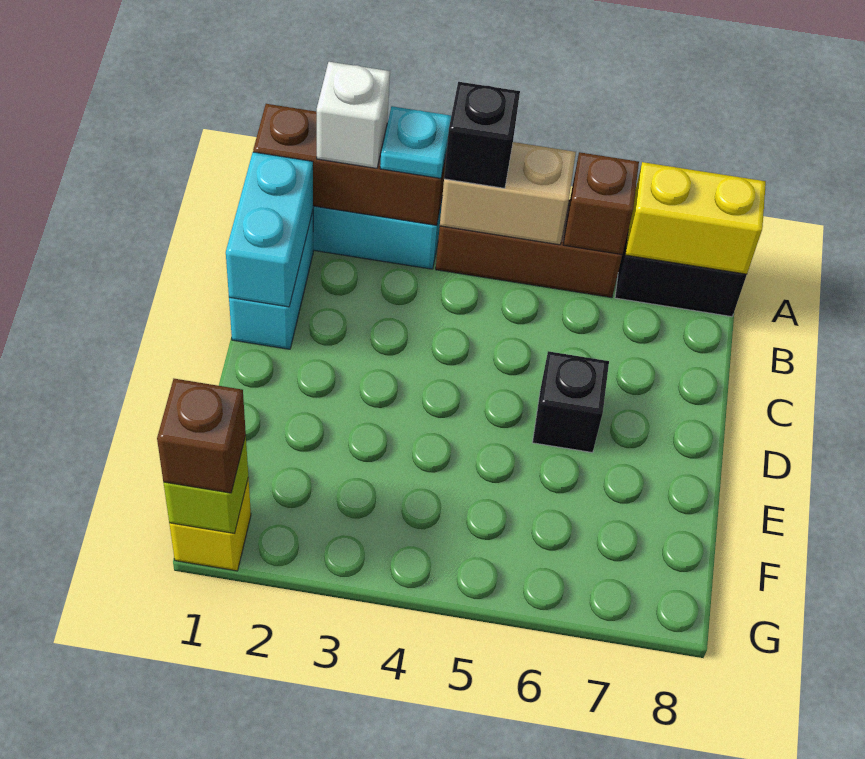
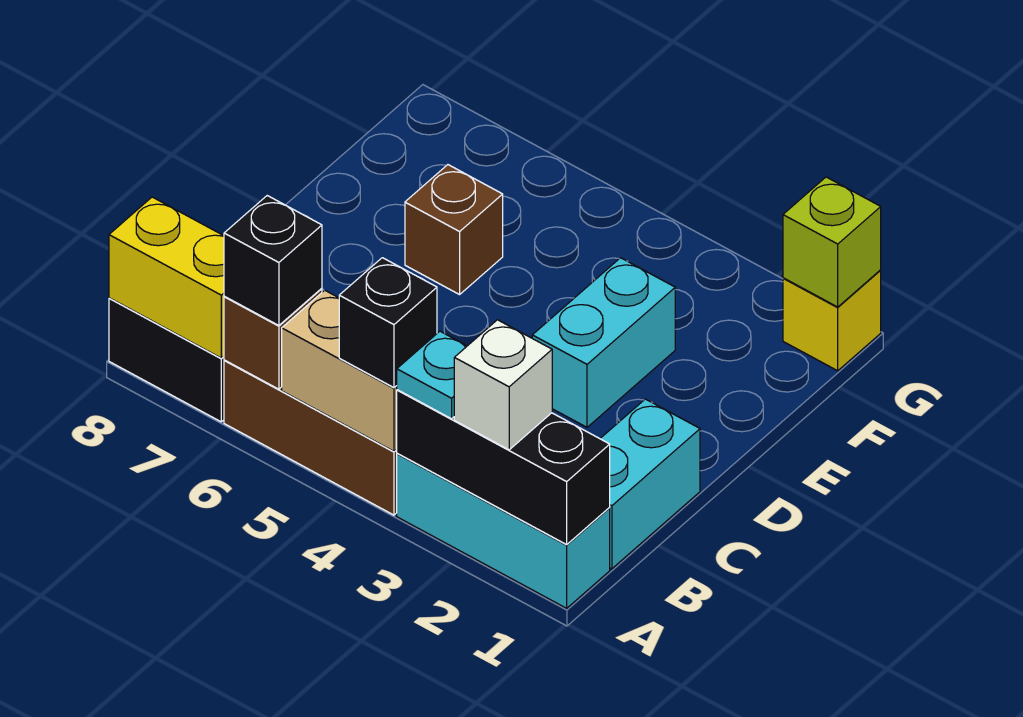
brown brick A1:A3 level 2 -> black brick A1:A3 level 2
cyan brick B1:C1 level 2 -> cyan brick D3:E3 level 1
black brick D6 level 1 -> black brick A6 level 3
brown brick G1 level 3 -> brown brick E6 level 1

